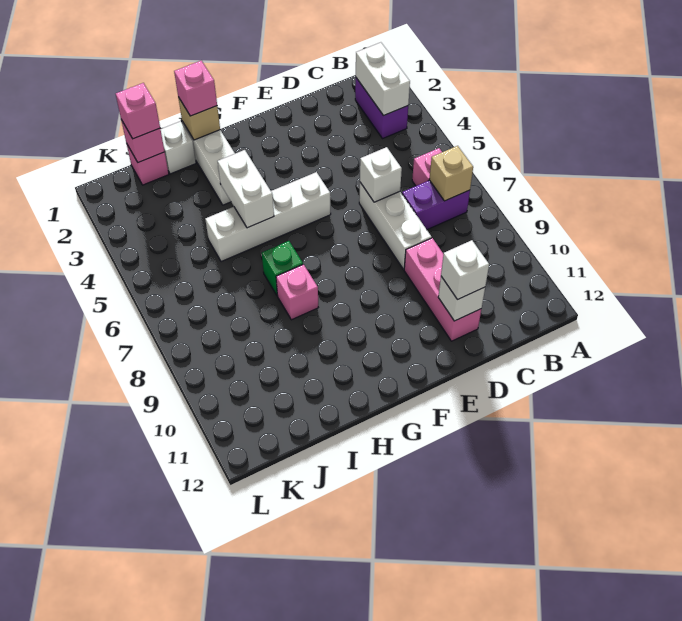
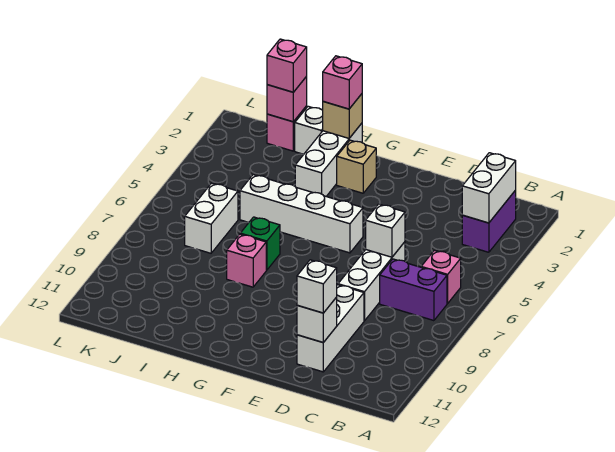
tan brick B7 level 2 -> tan brick G2 level 1
pink brick D9:D11 level 1 -> white brick D9:D11 level 1
white brick H4:H5 level 2 -> white brick J6:J7 level 1

